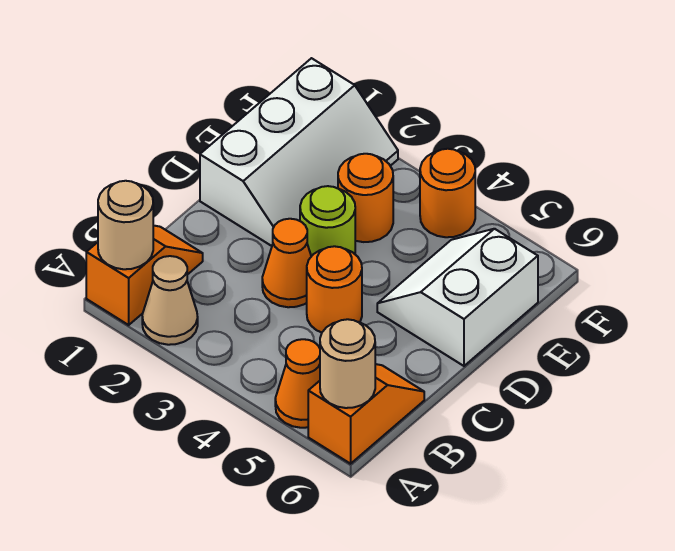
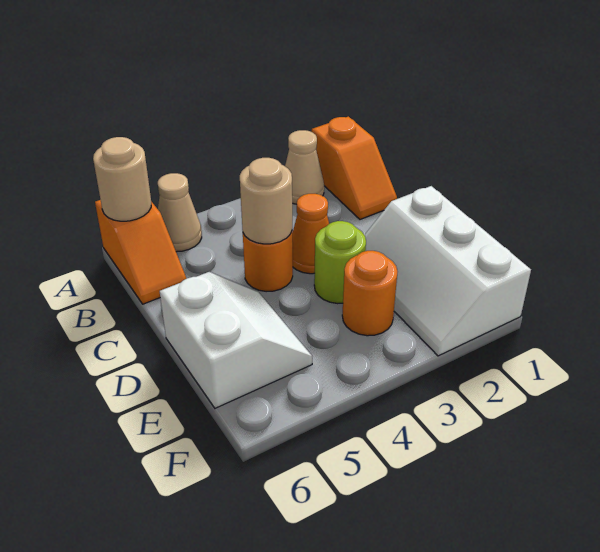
tan round brick A1 level 2 -> tan round brick C4 level 2
orange cone A5 level 1 -> tan cone A5 level 1
orange round brick F4 level 1 -> none

